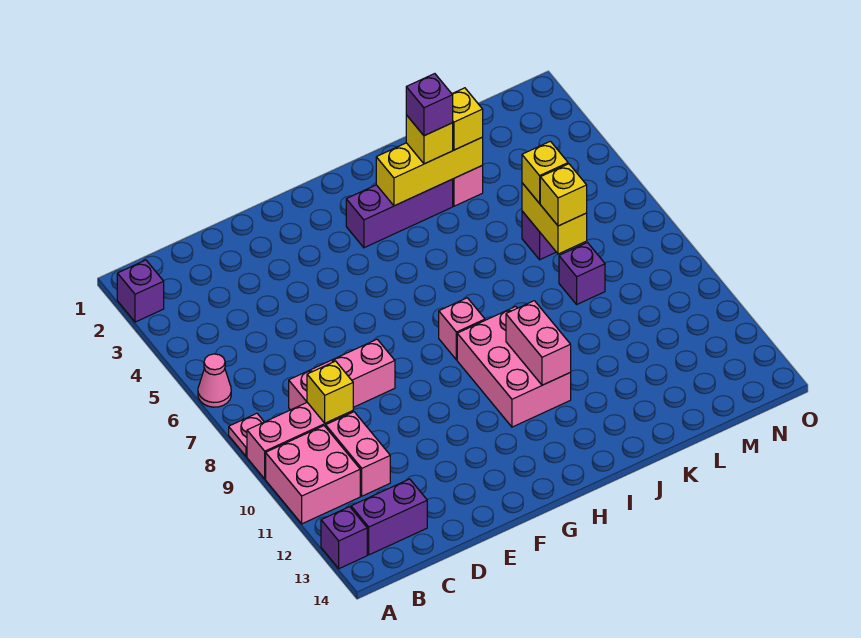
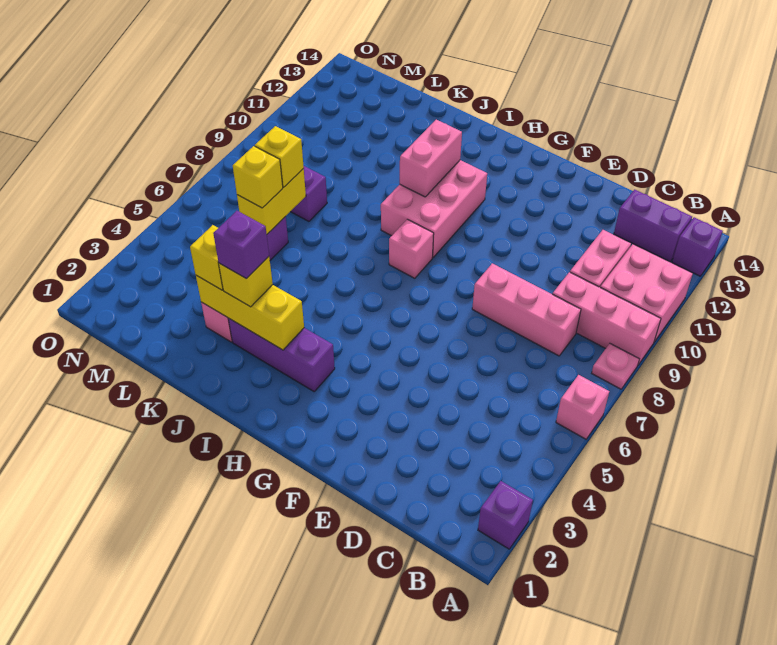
pink cone A6 level 1 -> pink brick A6 level 1
yellow brick C9 level 2 -> none

